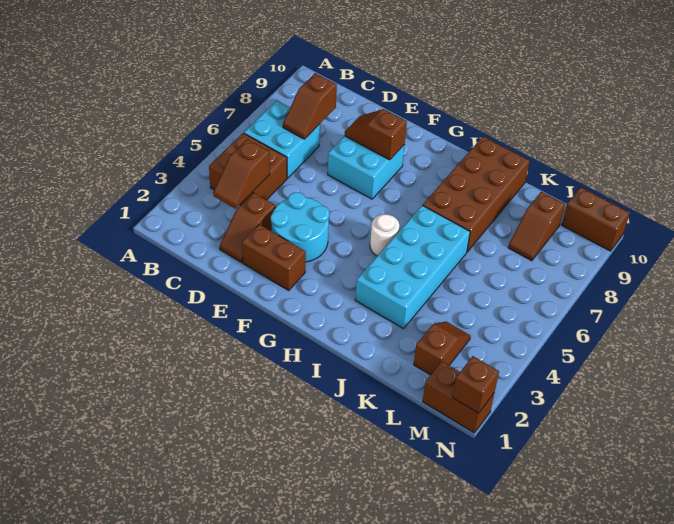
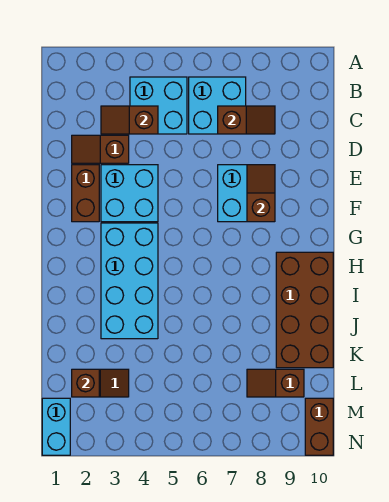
brown brick B4:C5 level 1 -> cyan brick B4:C5 level 1
brown slope C7:C8 level 2 top 8 -> brown slope C7:C8 level 2 top 7
cyan round brick E3:F4 level 1 -> cyan brick E3:F4 level 1
white round brick H5 level 1 -> none
cyan brick I3:J6 level 1 -> cyan brick G3:J4 level 1
brown brick I7:J10 level 1 -> brown brick H9:K10 level 1
brown brick M1:N1 level 1 -> cyan brick M1:N1 level 1
brown brick N1 level 2 -> brown brick L2 level 2

